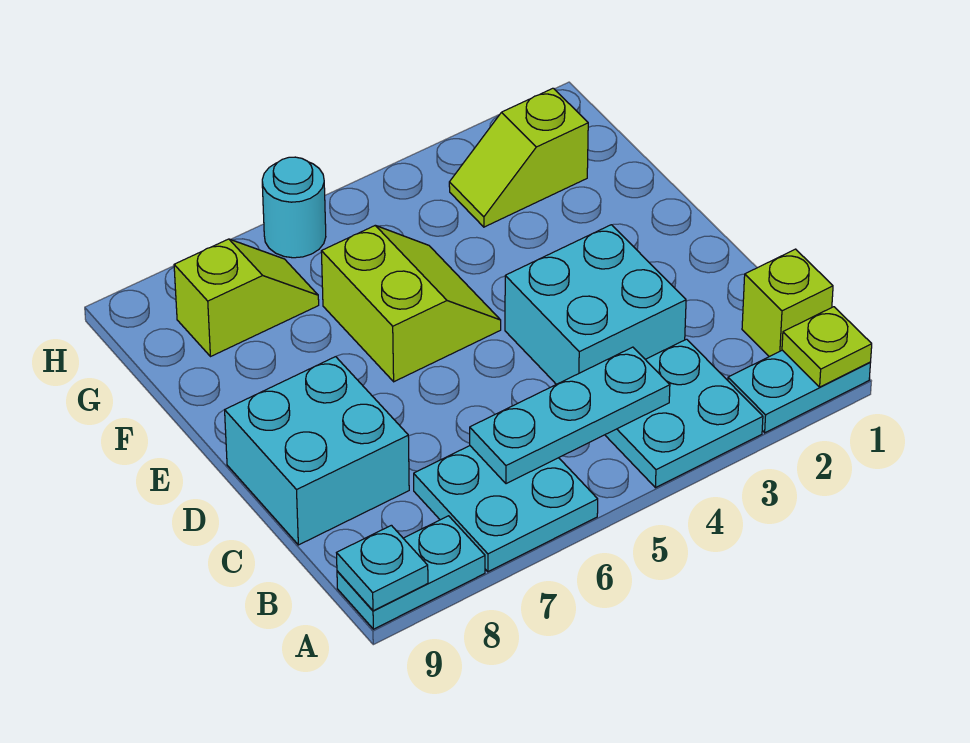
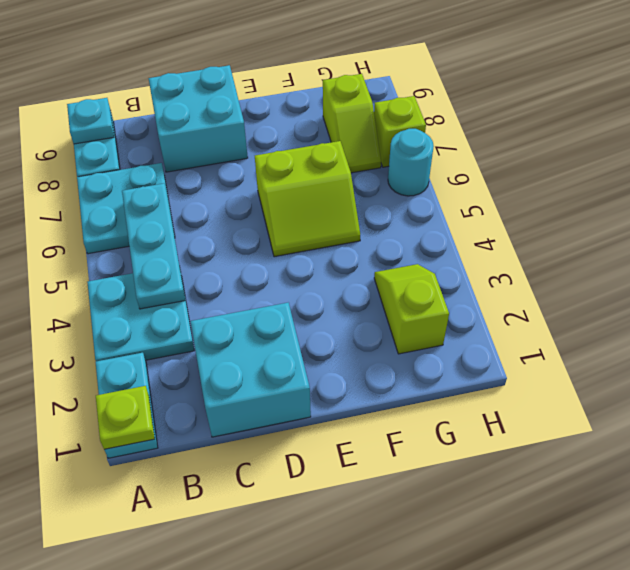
lime brick B1 level 1 -> lime brick H7 level 1
cyan brick C3:D4 level 1 -> cyan brick C1:D2 level 1

